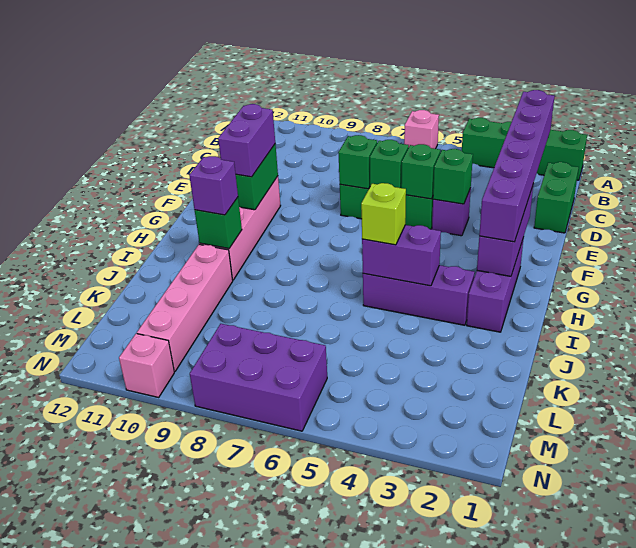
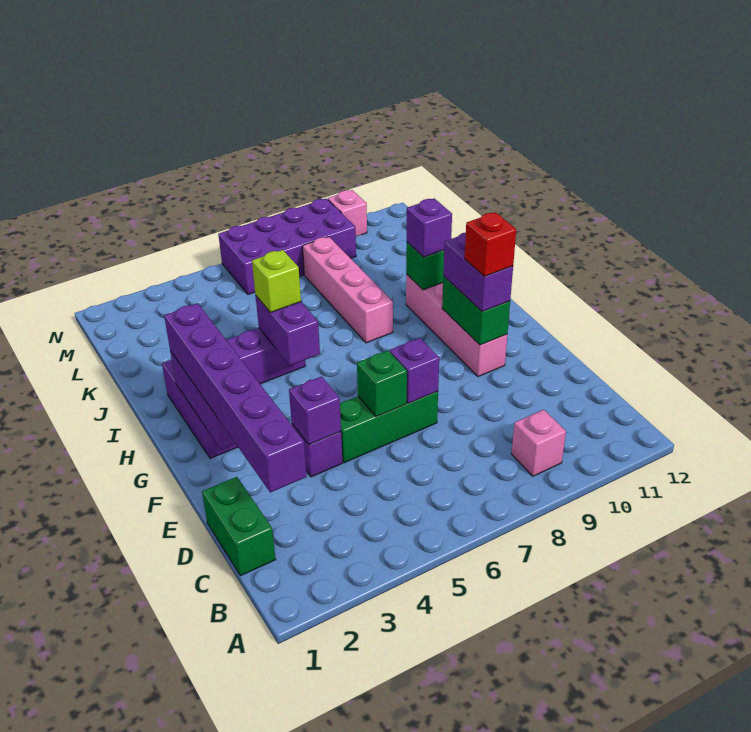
green brick A1:A4 level 1 -> none
pink brick A6 level 1 -> pink brick B9 level 1
green brick E4 level 2 -> purple brick E4 level 2
green brick E5 level 2 -> none
green brick E7 level 2 -> purple brick E7 level 2
none -> red brick F10 level 4
purple brick I4:I5 level 2 -> purple brick H5:I5 level 2
pink brick J10:M10 level 1 -> pink brick I8:L8 level 1
purple brick M6:N8 level 1 -> purple brick M6:N9 level 1

